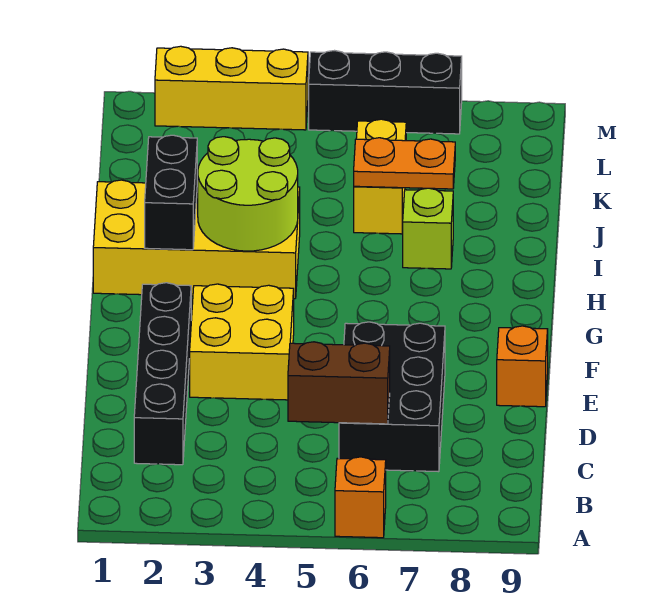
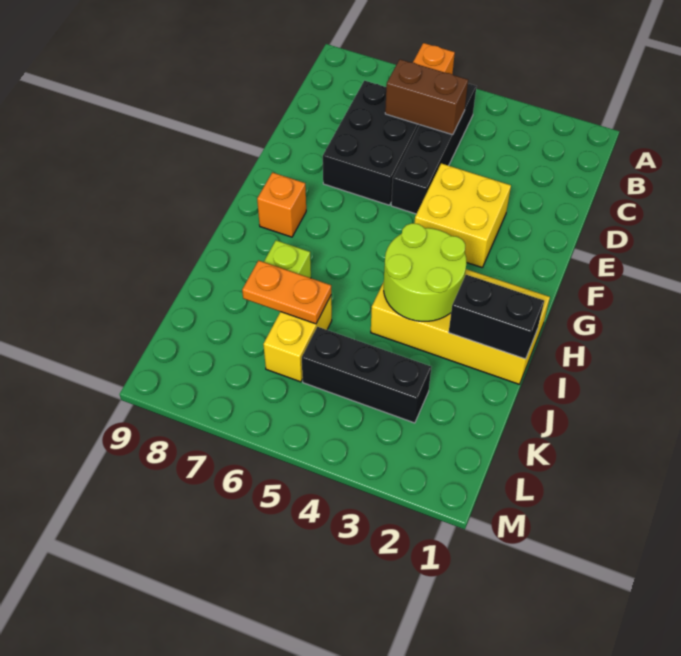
black brick C2:F2 level 1 -> black brick B5:E5 level 1
orange brick E9 level 1 -> orange brick G8 level 1
black brick H2:I2 level 2 -> black brick I1:I2 level 2
yellow brick M2:M4 level 1 -> none
black brick M5:M7 level 1 -> black brick K3:K5 level 1

